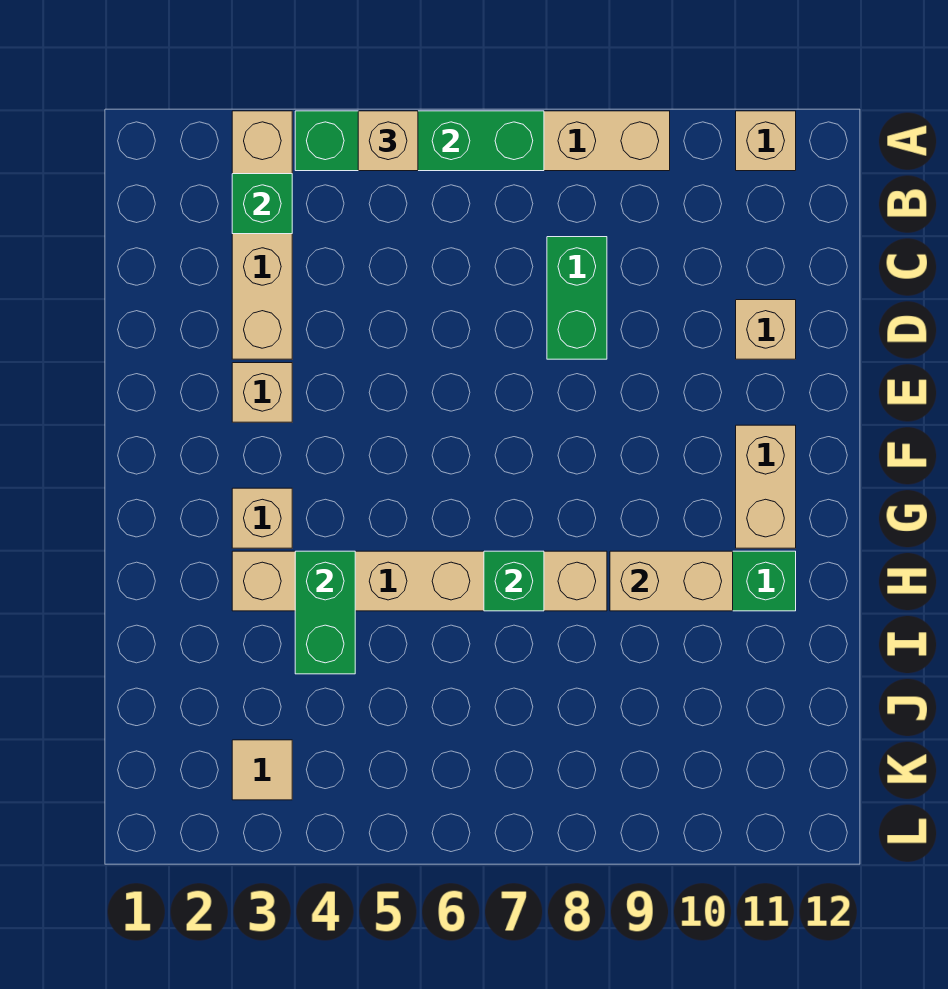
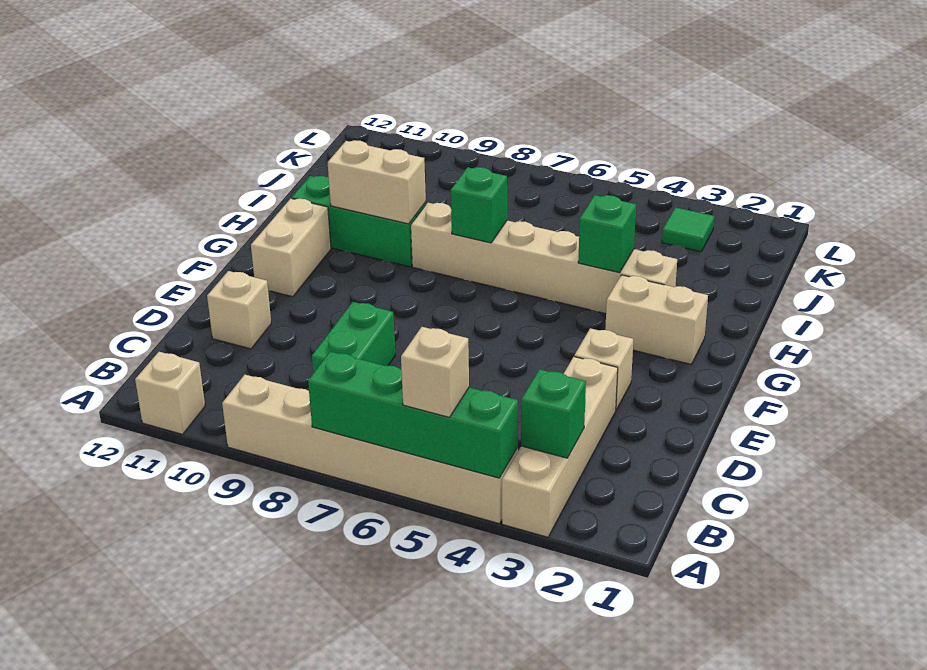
tan brick G3 level 1 -> tan brick G2:G3 level 1
green brick H4:I4 level 2 -> green brick H4 level 2
tan tile K3 level 1 -> green tile K3 level 1

